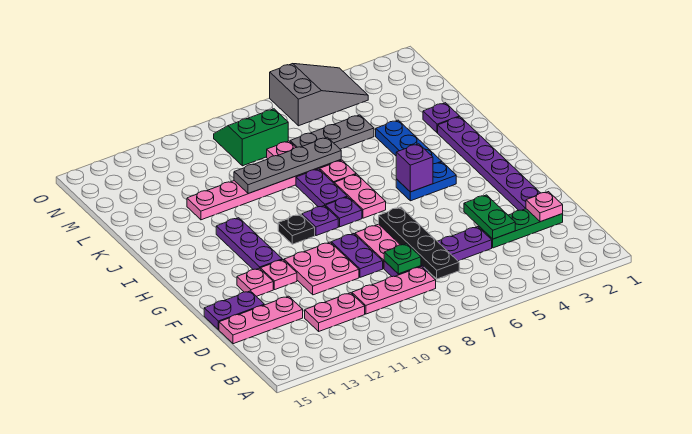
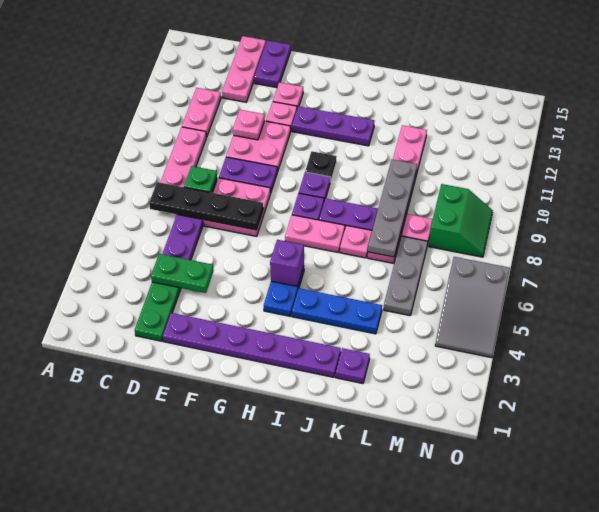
pink plate D2 level 2 -> pink plate E11 level 2

